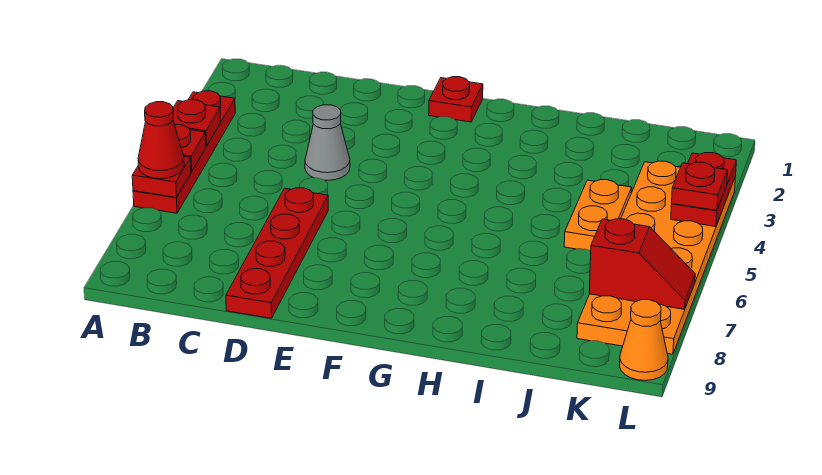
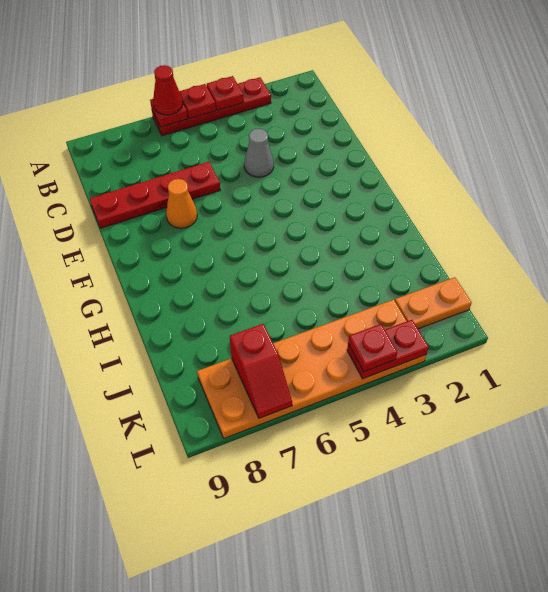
red plate F1 level 1 -> none
orange plate J4:J5 level 1 -> orange plate K1:K2 level 1
orange cone L9 level 1 -> orange cone E7 level 1

